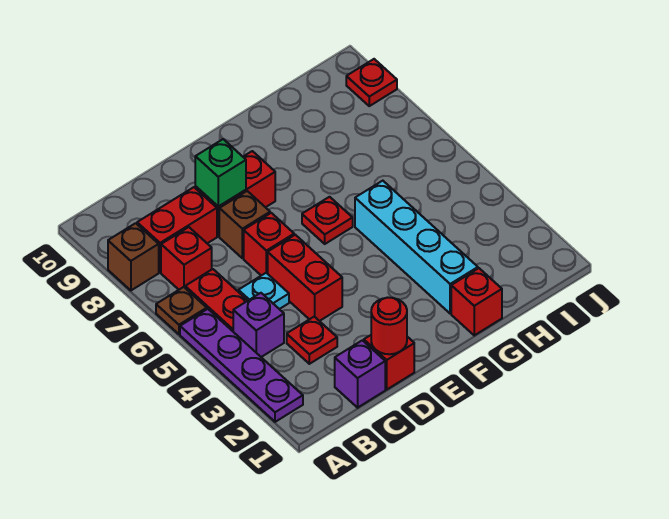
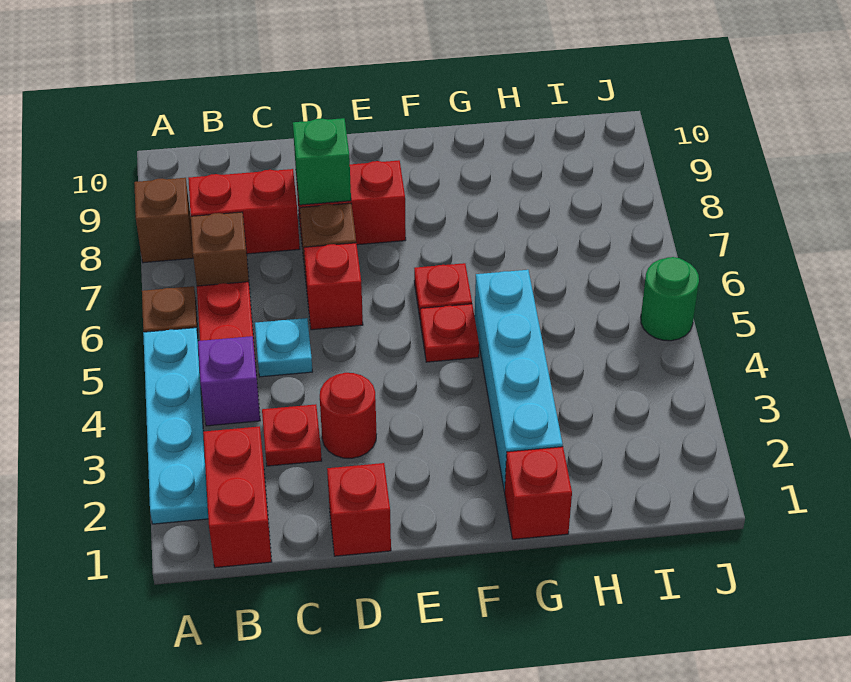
purple plate A2:A5 level 1 -> cyan plate A2:A5 level 1
red brick B7 level 1 -> brown brick B7 level 1
purple brick C1 level 1 -> none
red round brick D1 level 2 -> red round brick D3 level 1
red brick D4:D5 level 1 -> red brick B1:B2 level 1
none -> green round brick J5 level 1
red plate J9 level 1 -> red plate F5 level 1

